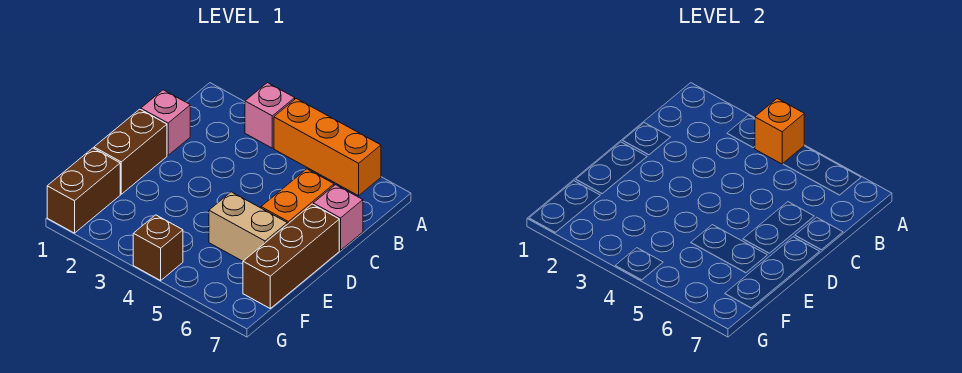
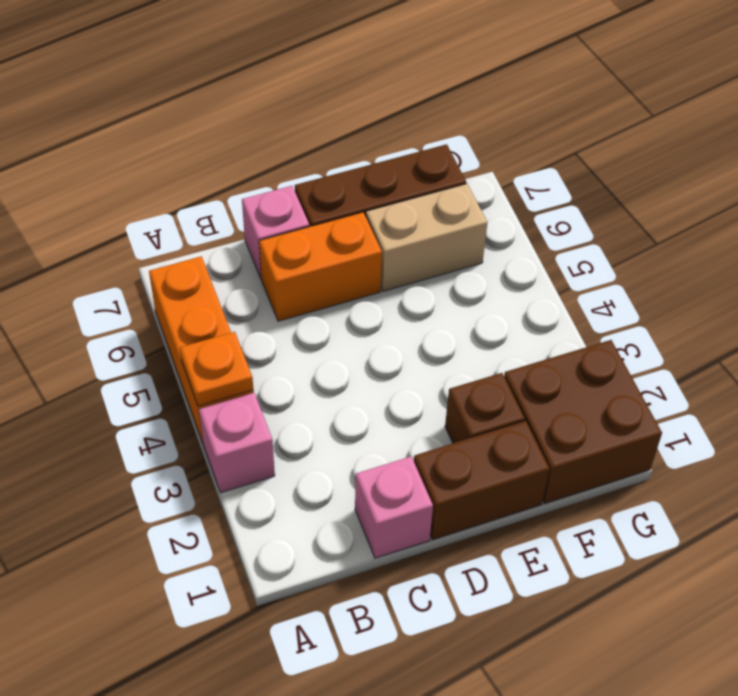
orange brick A4 level 2 -> orange plate A4 level 2
tan brick E5:E6 level 1 -> tan brick E6:F6 level 1
brown brick F1:G1 level 1 -> brown brick F1:G2 level 1
brown brick G4 level 1 -> brown brick E2 level 1

